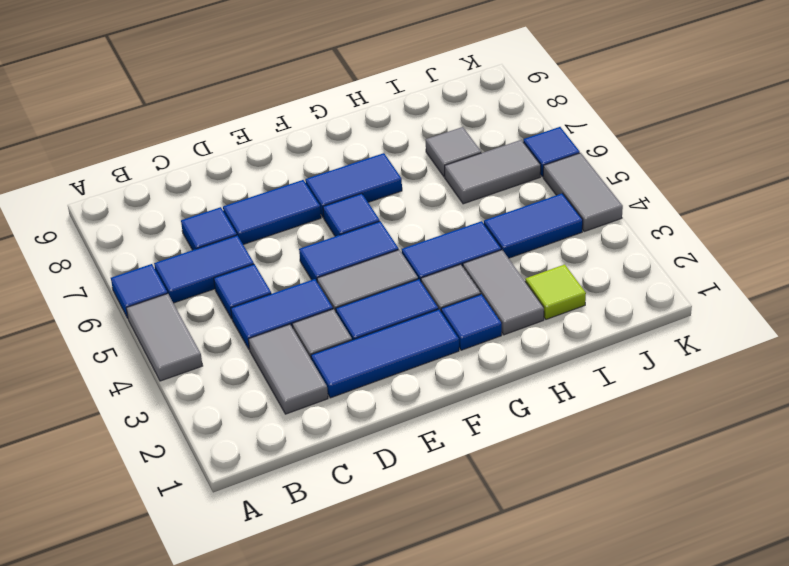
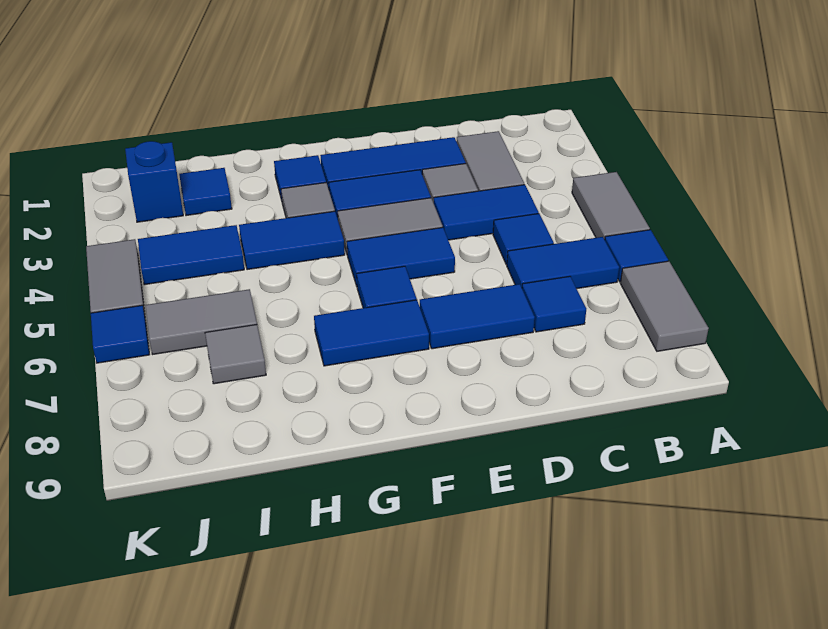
grey tile H2:H3 level 1 -> grey tile A7:A8 level 1
lime tile I2 level 1 -> blue tile I2 level 1
none -> blue brick J2 level 1

